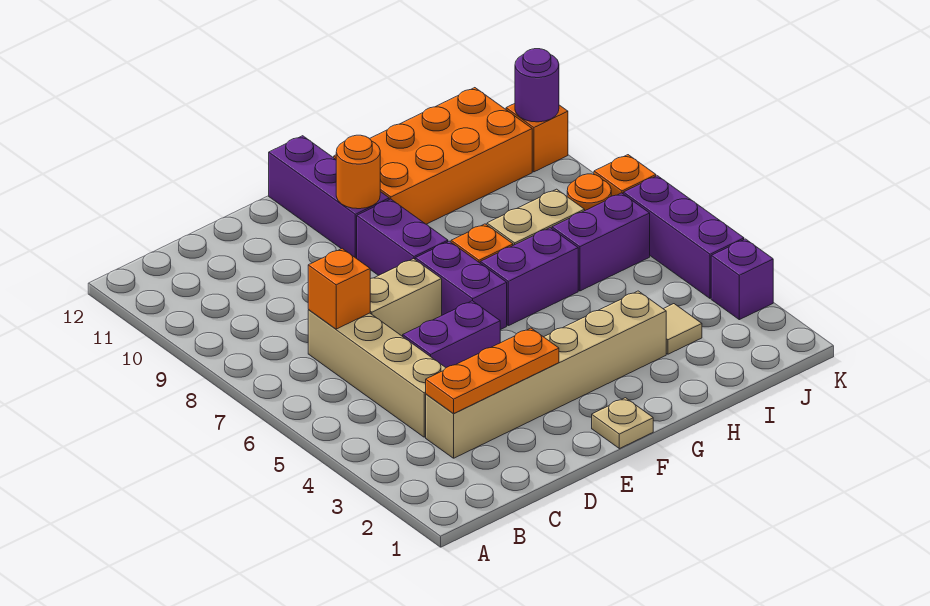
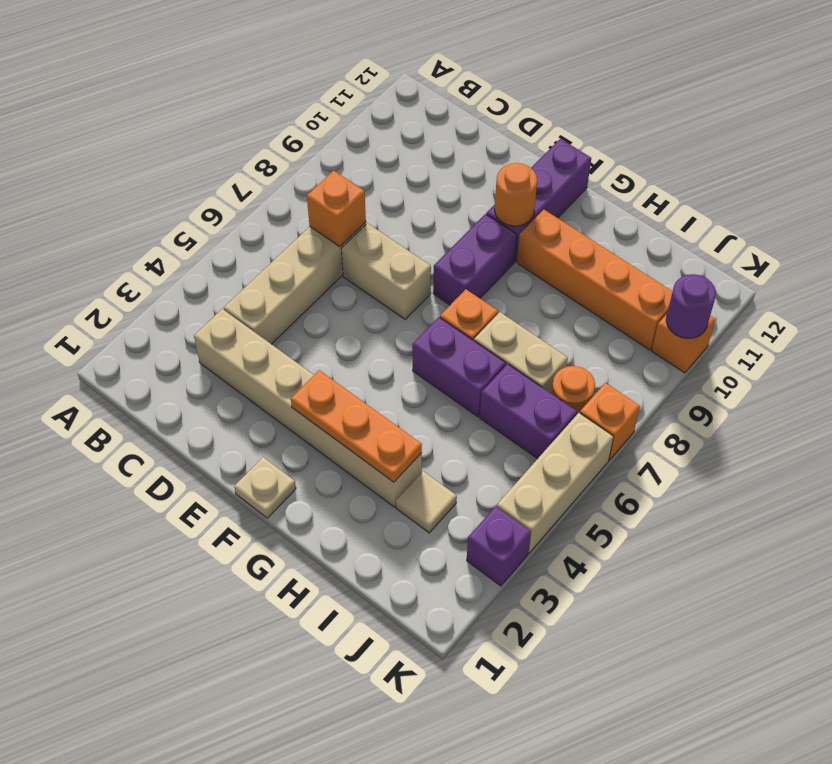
orange plate C3:E3 level 2 -> orange plate F3:H3 level 2
purple brick D5:E5 level 1 -> none
purple brick F6:F7 level 1 -> none
orange brick G10:J11 level 1 -> orange brick G10:J10 level 1
purple brick K4:K6 level 1 -> tan brick K4:K6 level 1

